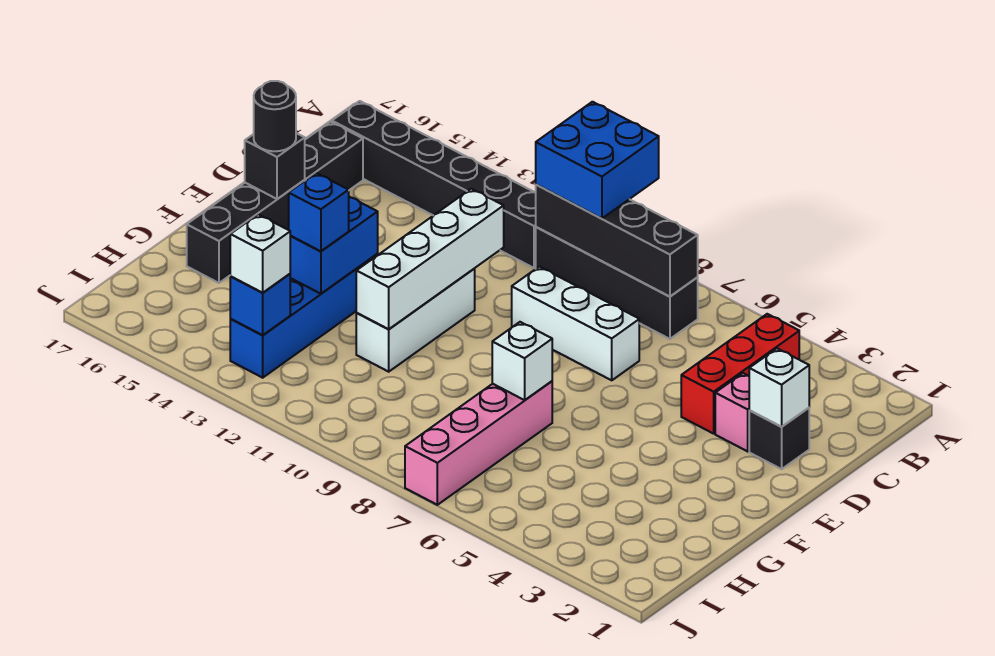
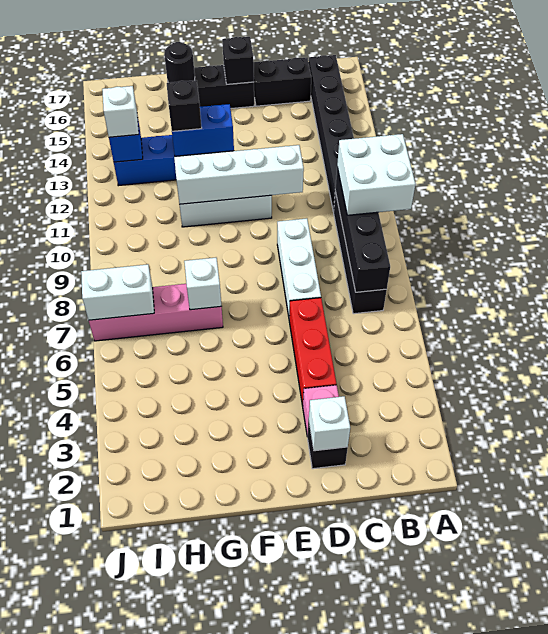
blue brick A9:B10 level 3 -> white brick A9:B10 level 3
red brick B4:D4 level 1 -> red brick D4:D6 level 1
black round brick E16 level 3 -> black round brick G16 level 2
blue brick G13 level 3 -> black brick G13 level 3
none -> white brick I7:J7 level 2

